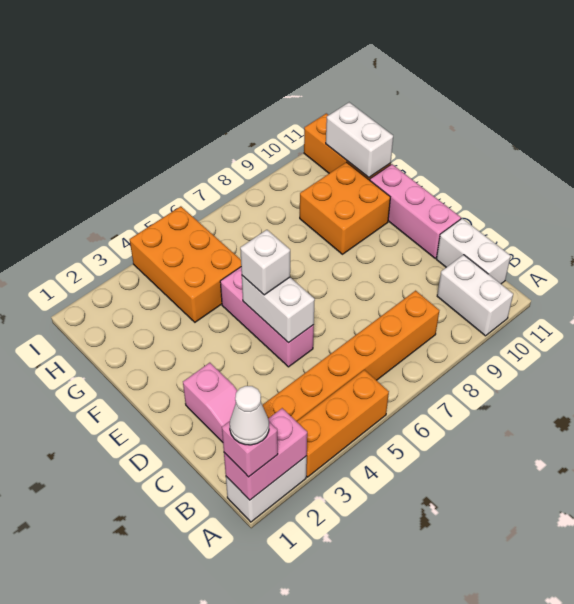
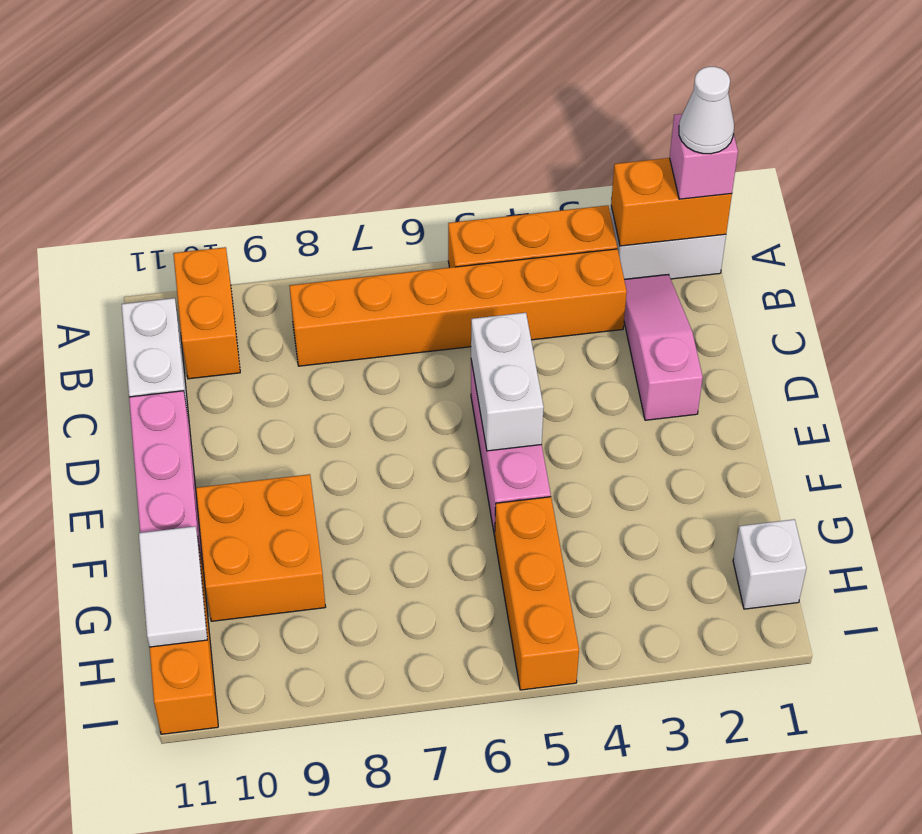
pink brick A1:A2 level 2 -> orange brick A1:A2 level 2
white brick A10:B10 level 1 -> orange brick A10:B10 level 1
white brick E5 level 3 -> white brick H1 level 1
orange brick G4:I5 level 1 -> orange brick G5:I5 level 1
white brick G11:H11 level 2 -> white tile G11:H11 level 2

